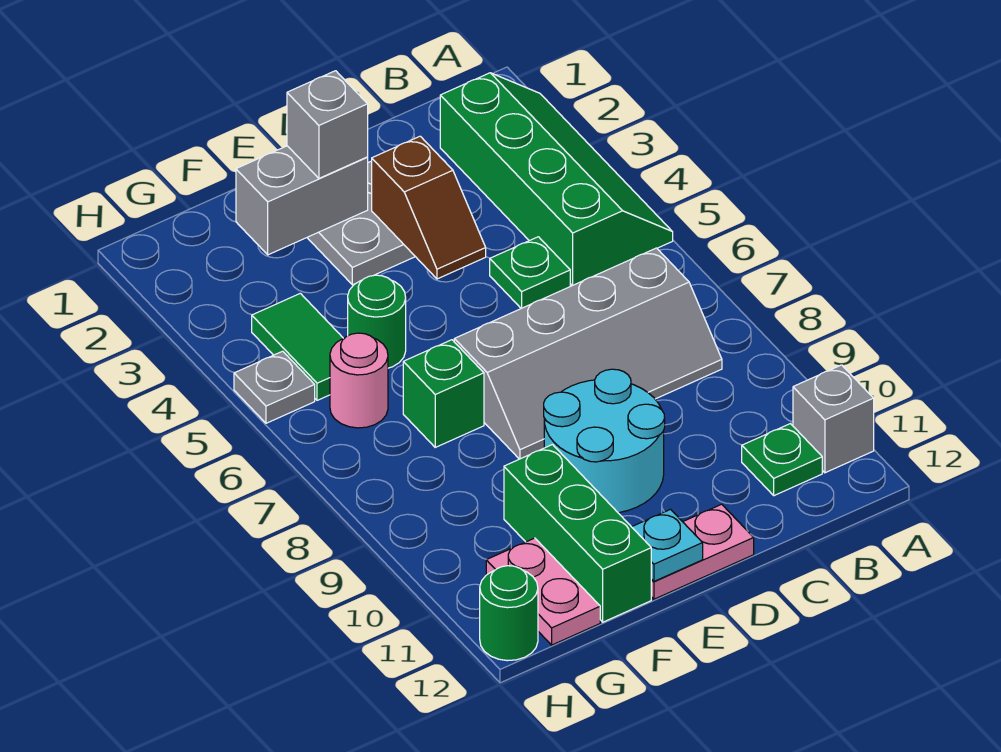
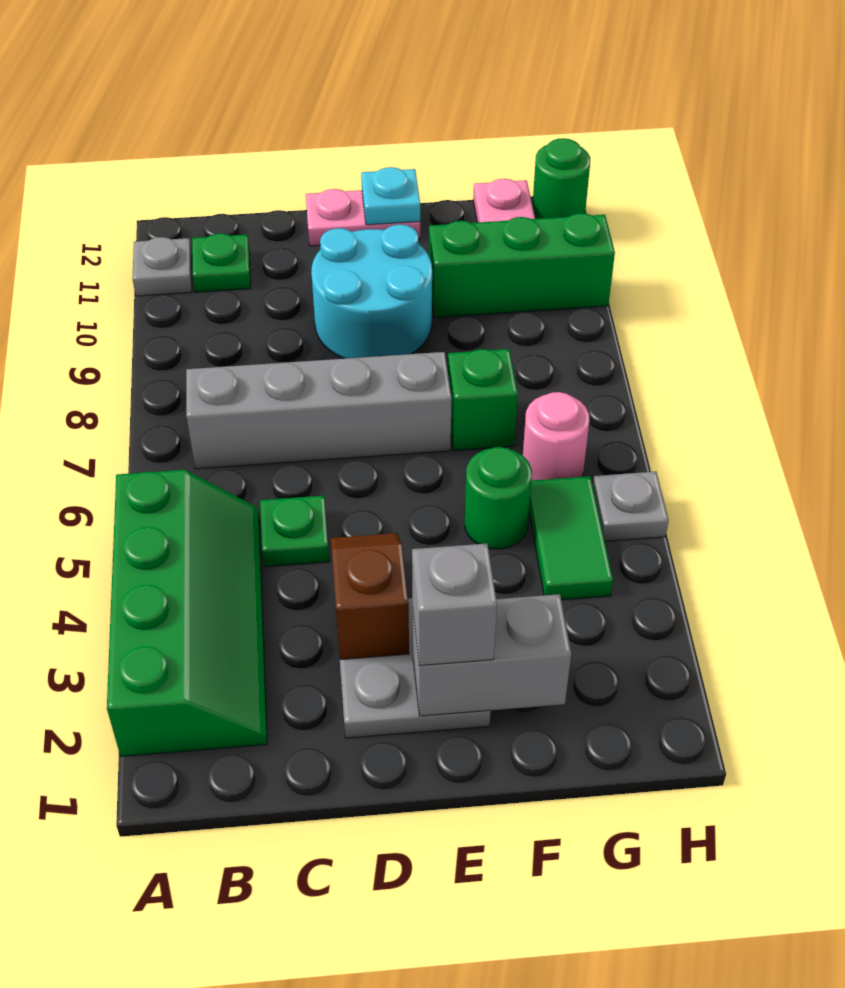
green slope A2:B5 level 1 top B -> green slope A2:B5 level 1 top A
grey brick A11 level 1 -> grey plate A11 level 1
green brick F10:F12 level 1 -> green brick F10:H10 level 1

